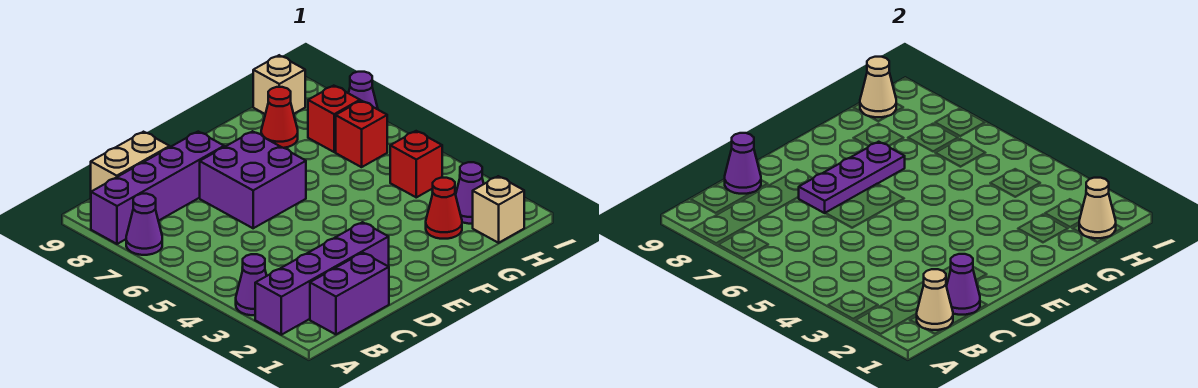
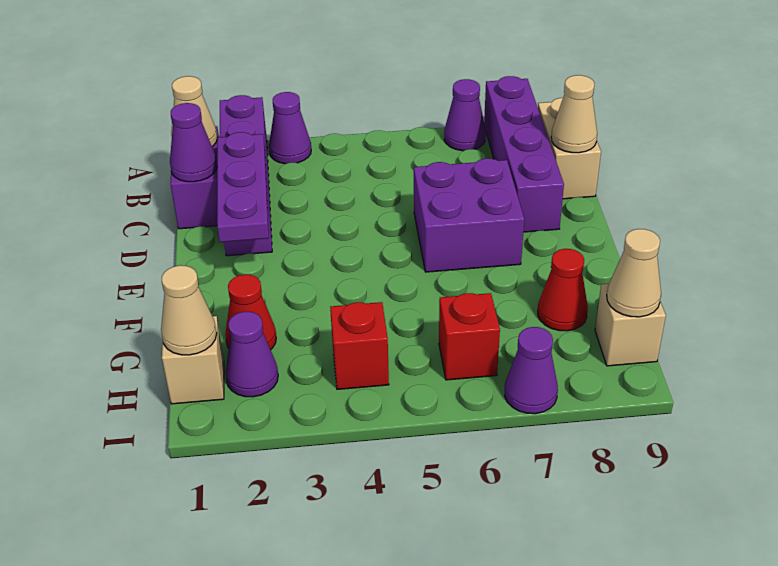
purple cone C9 level 2 -> tan cone C9 level 2
purple plate D7:F7 level 2 -> purple plate C2:E2 level 2
red brick H7 level 1 -> none

